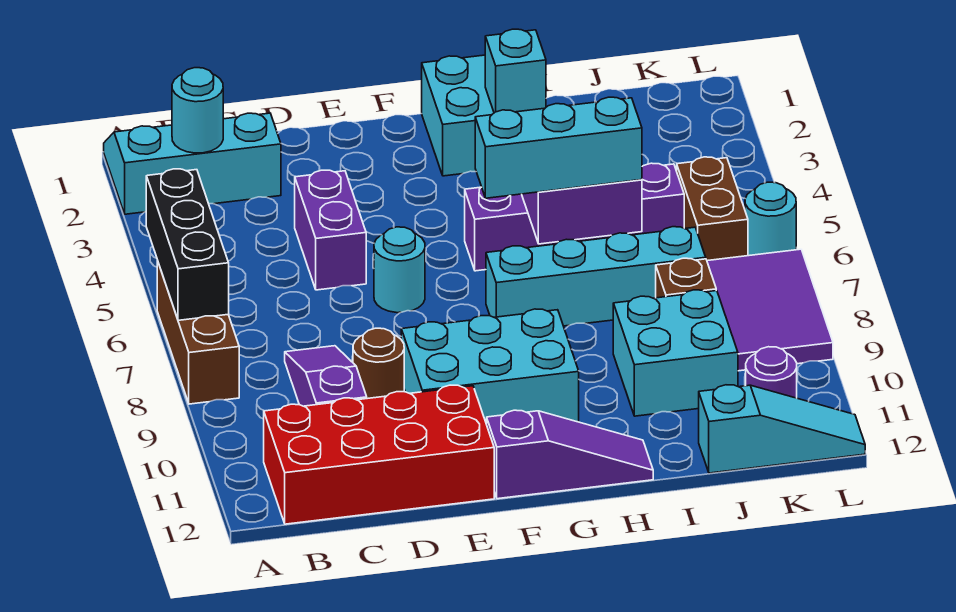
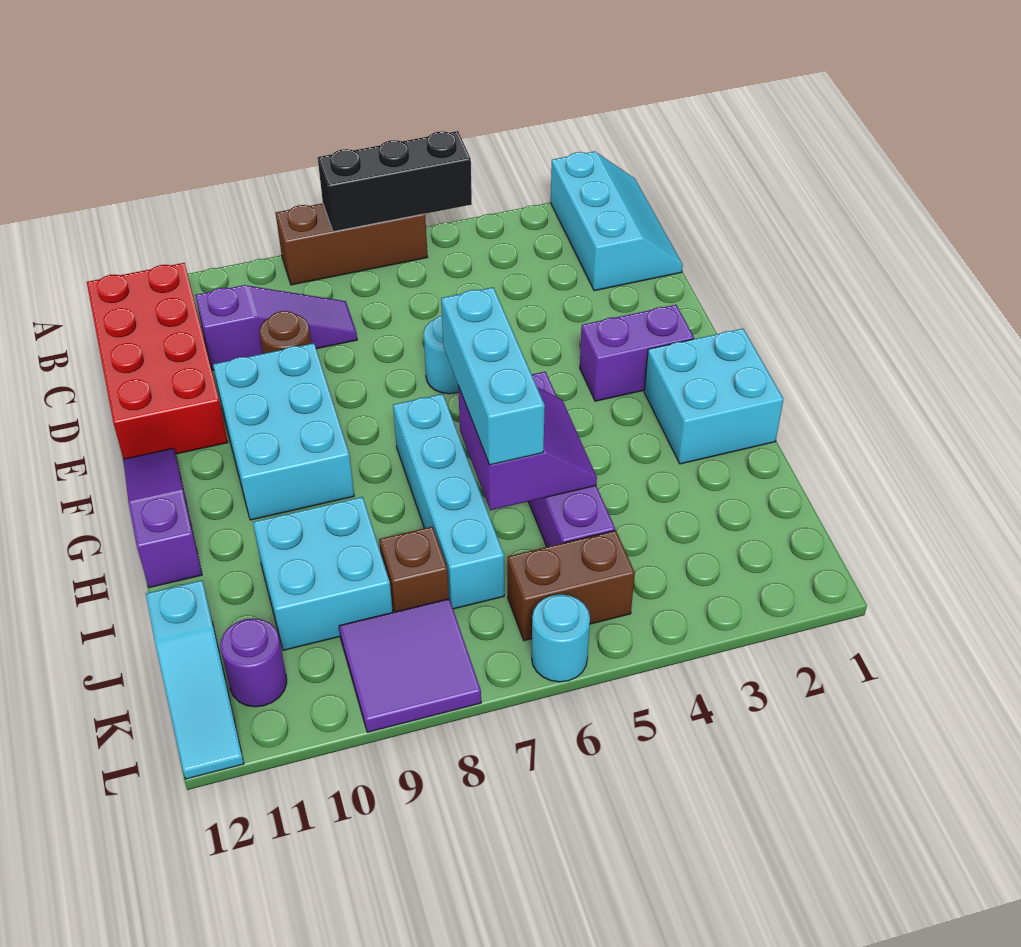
cyan round brick B2 level 2 -> none
purple brick D4:D5 level 1 -> purple brick F2:F3 level 1
purple slope F12:H12 level 1 top F -> purple slope F12:H12 level 1 top H
cyan brick H2 level 2 -> none
purple tile K7:L9 level 1 -> purple tile K8:L9 level 1

